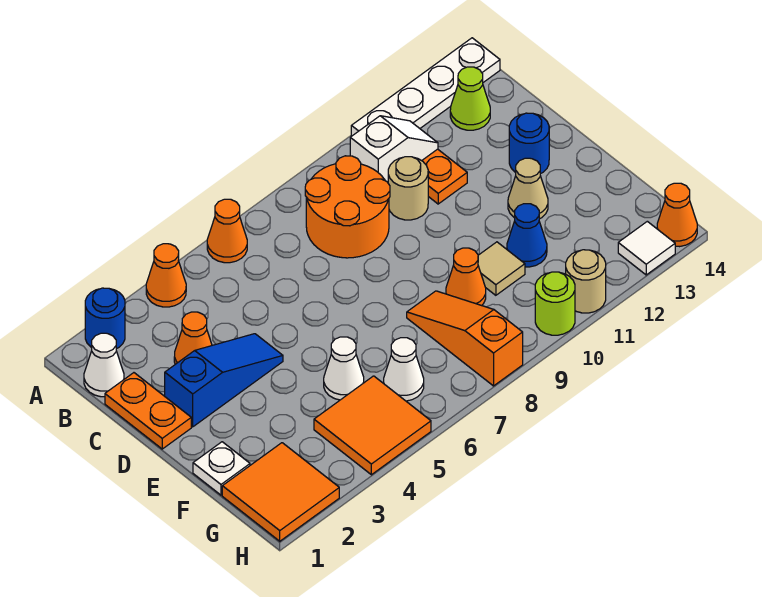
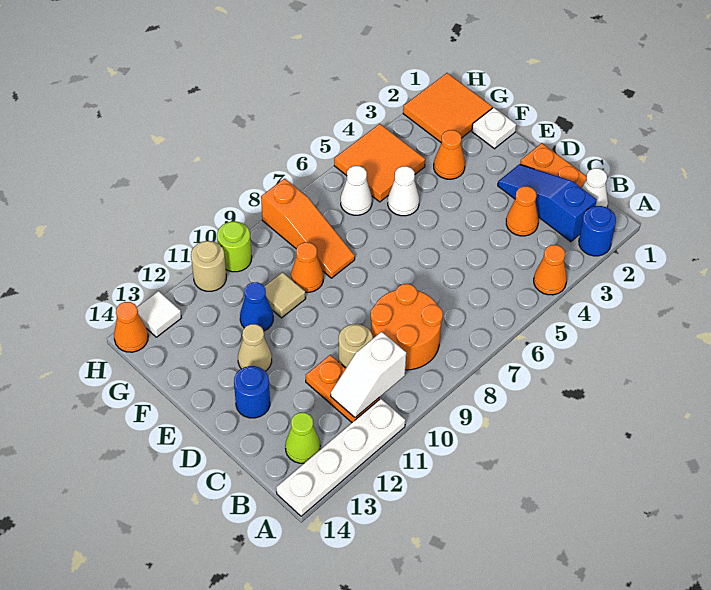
orange cone A6 level 1 -> orange cone F3 level 1
blue slope D2:D4 level 1 top 2 -> blue slope B2:D2 level 1 top B

